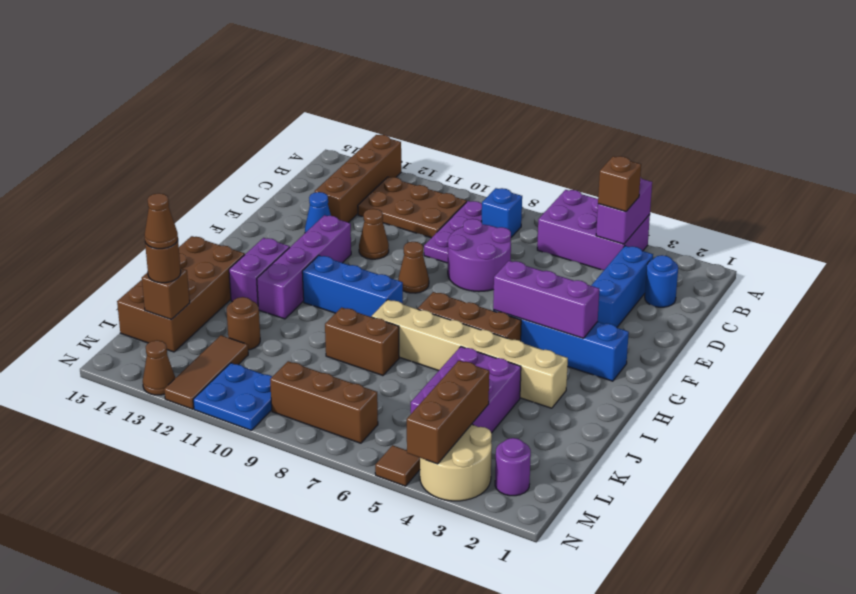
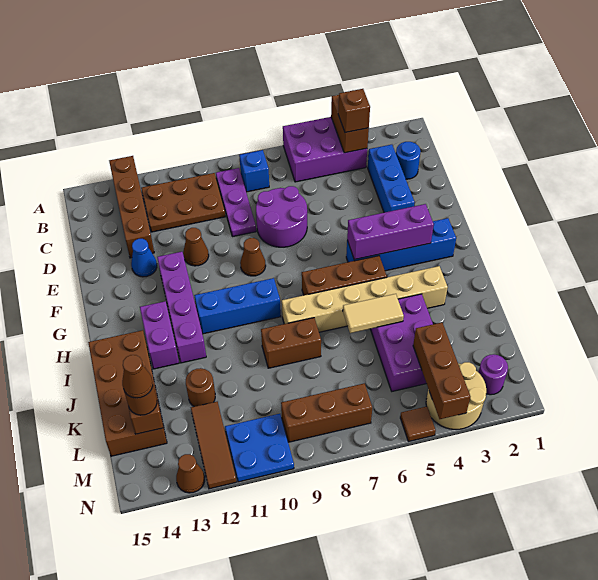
purple brick A4:B4 level 2 -> brown brick A4:B4 level 2
none -> tan tile J5:J6 level 2

